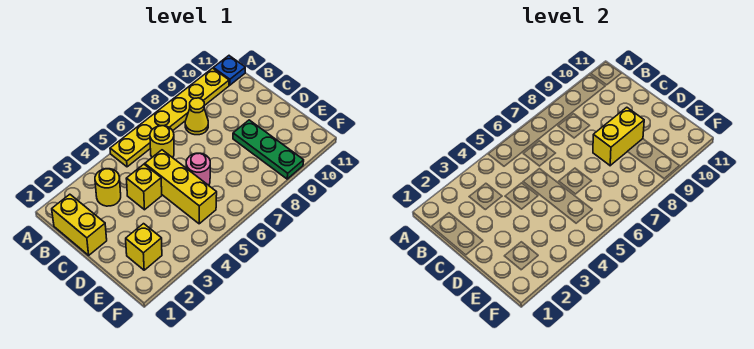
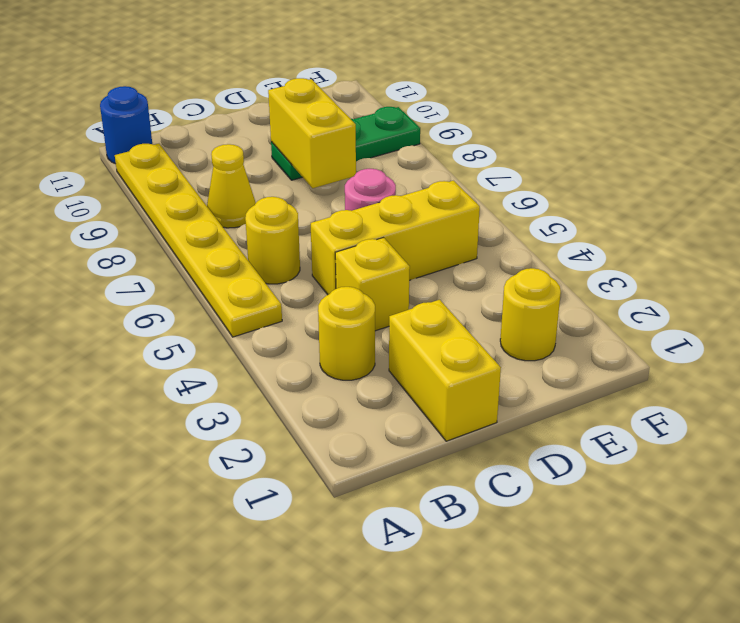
blue plate A11 level 1 -> blue round brick A11 level 1
yellow brick B1:C1 level 1 -> yellow brick C1:C2 level 1
yellow brick E2 level 1 -> yellow round brick E2 level 1

